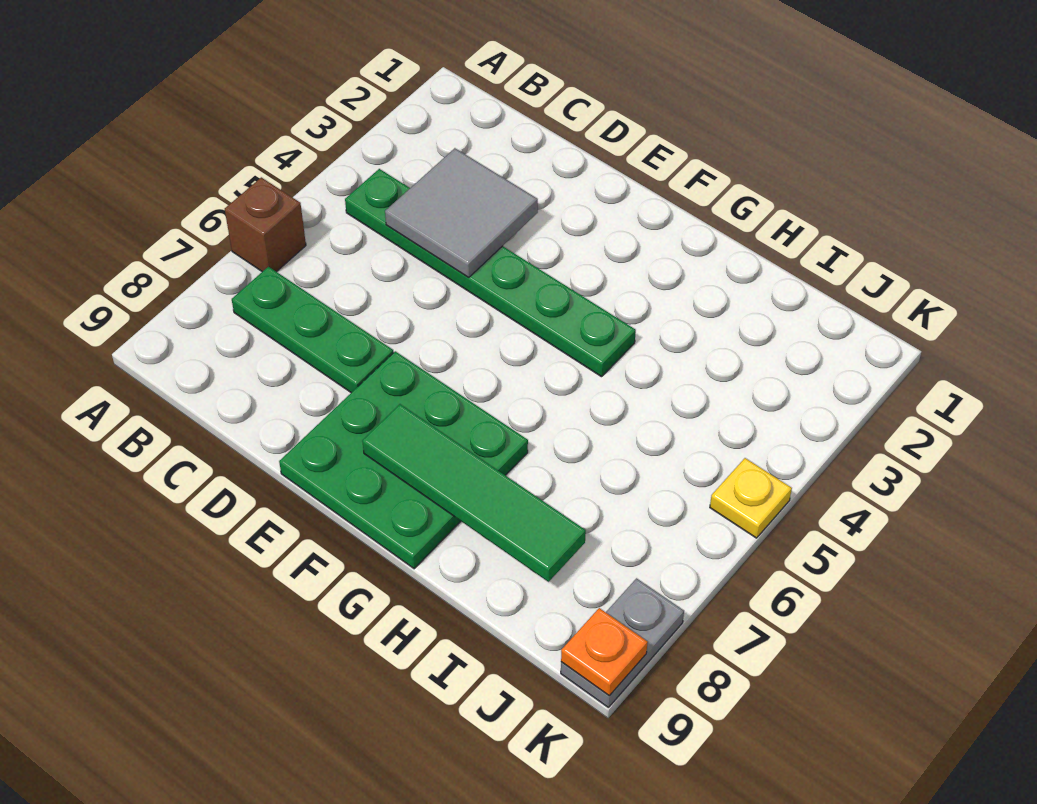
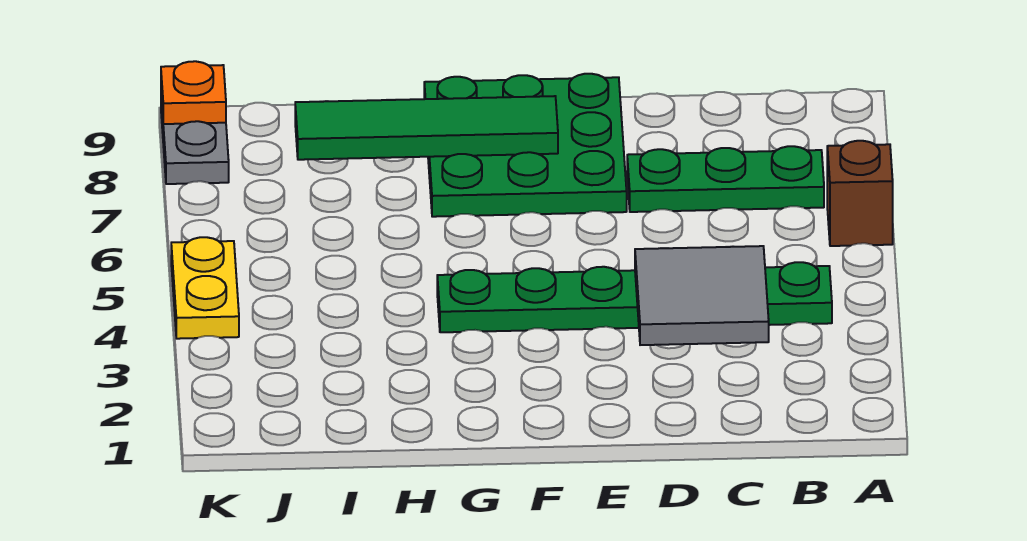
yellow plate K5 level 1 -> yellow plate K4:K5 level 1

